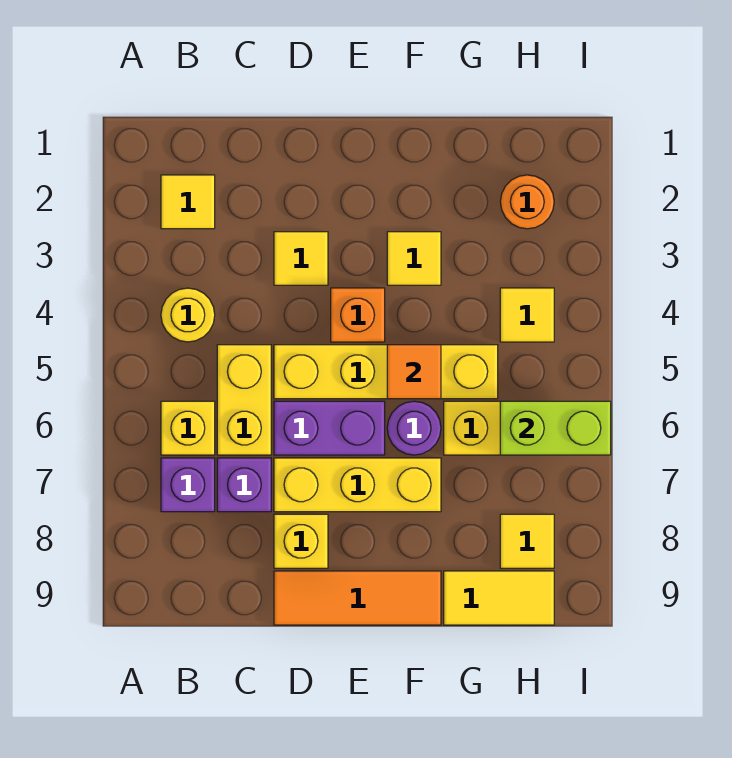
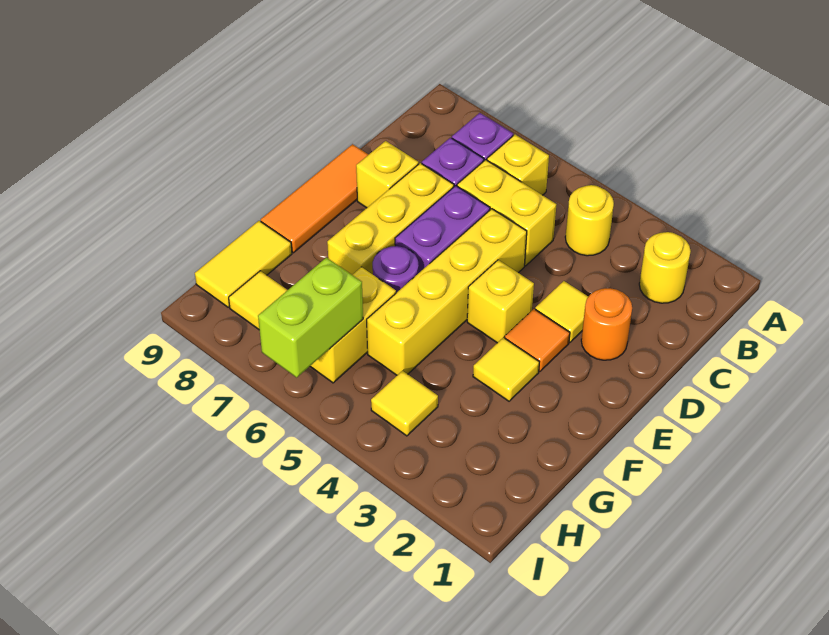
yellow tile B2 level 1 -> yellow round brick B2 level 1
orange brick E4 level 1 -> yellow brick E4 level 1
orange tile F5 level 2 -> orange tile E3 level 1
orange round brick H2 level 1 -> orange round brick D2 level 1

